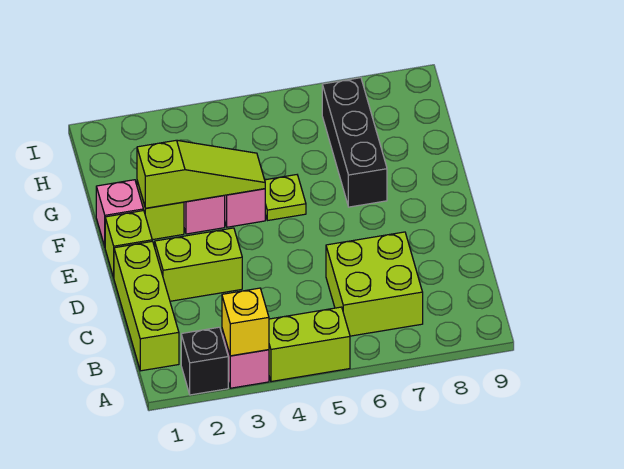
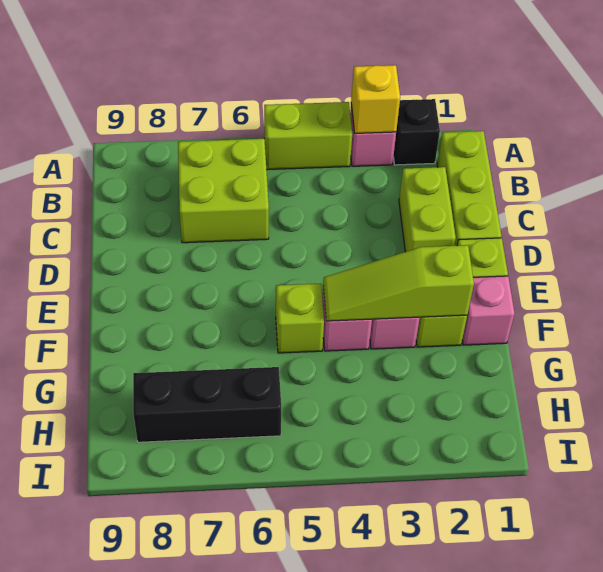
lime brick D2:D3 level 1 -> lime brick C2:D2 level 1
lime plate F5 level 1 -> lime brick F5 level 1
black brick F7:H7 level 1 -> black brick H6:H8 level 1

